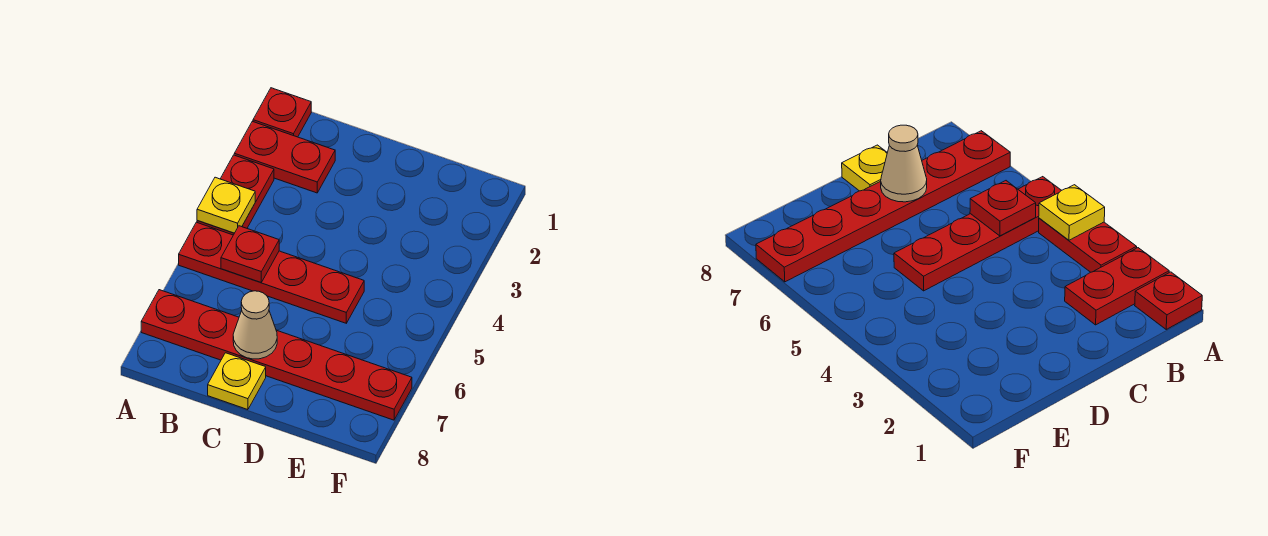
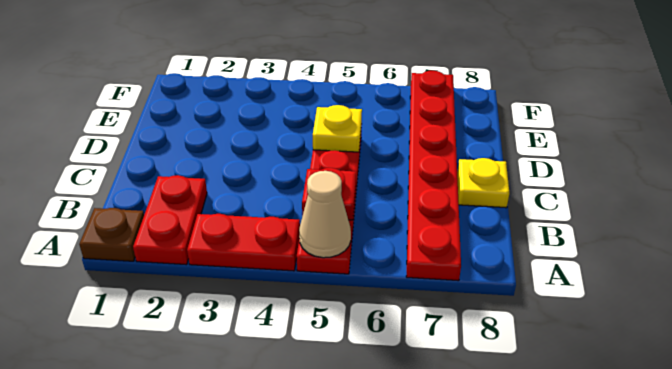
red plate A1 level 1 -> brown plate A1 level 1
yellow plate A4 level 2 -> yellow plate D5 level 2
tan cone C7 level 2 -> tan cone A5 level 2

